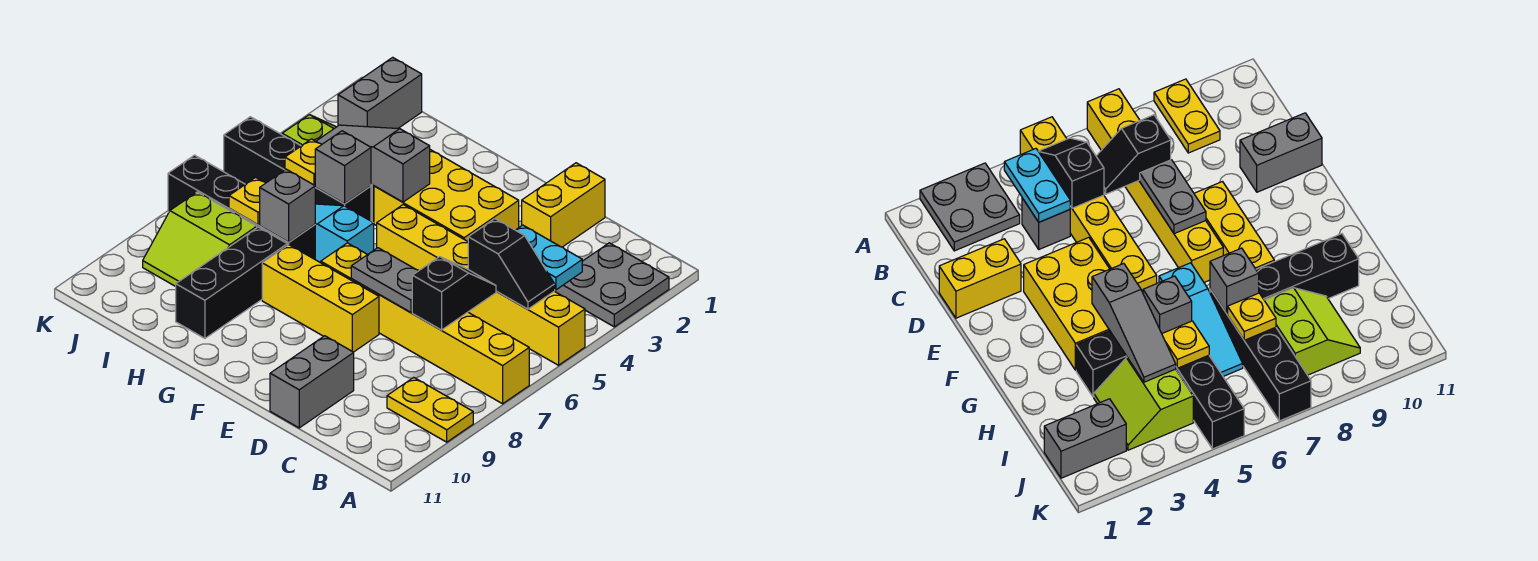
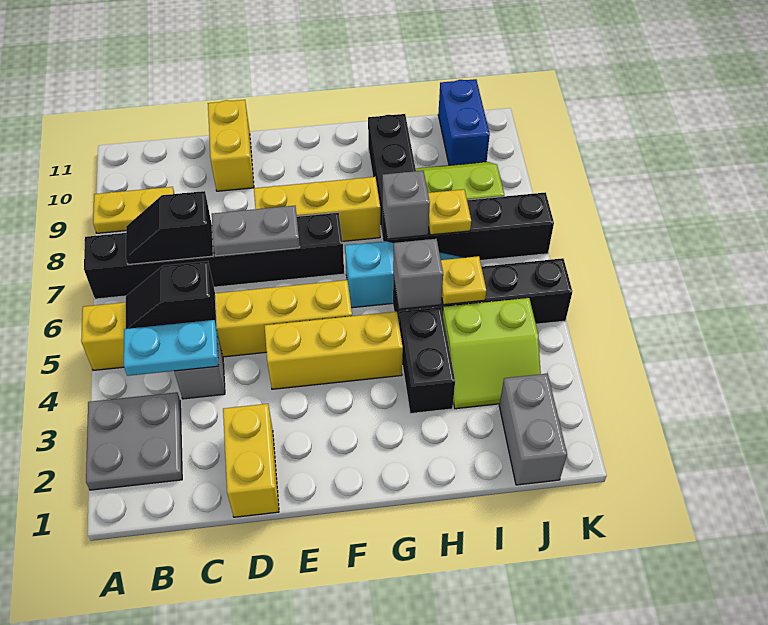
yellow brick A7:F7 level 1 -> black brick A7:F7 level 1
black slope C6:C7 level 2 top 7 -> black slope B7:C7 level 2 top C
grey brick D10:D11 level 1 -> yellow brick D10:D11 level 1
yellow brick E3:G4 level 1 -> yellow brick E4:G4 level 1
grey slope G4:I4 level 2 top G -> none
none -> blue brick J10:J11 level 1

